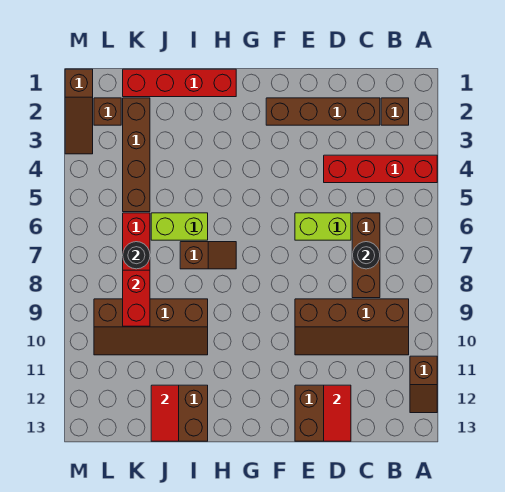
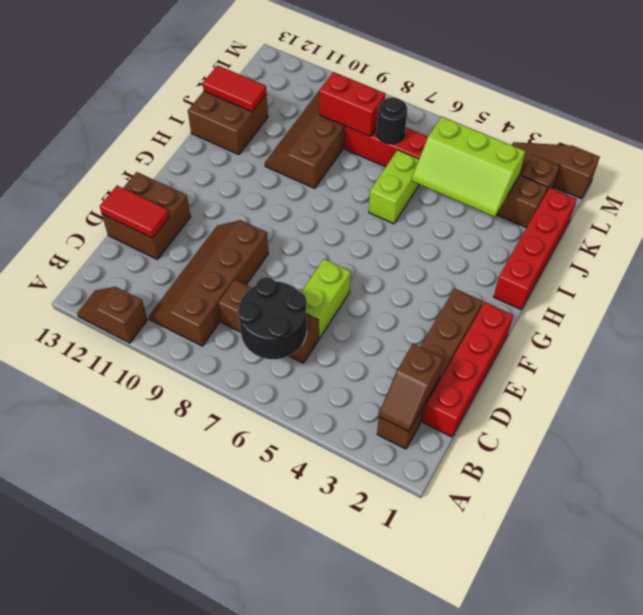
red brick A4:D4 level 1 -> red brick C1:F1 level 1
black round brick C7 level 2 -> black round brick B6:C7 level 2
brown slope H7:I7 level 1 top I -> brown slope B2:C2 level 2 top C
none -> lime slope J3:K5 level 2 top K

